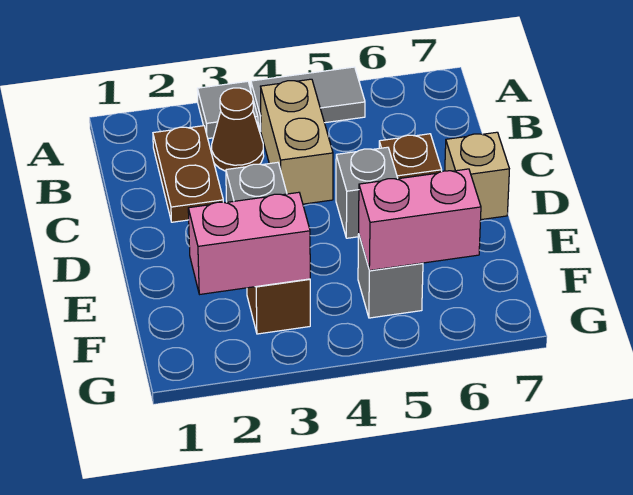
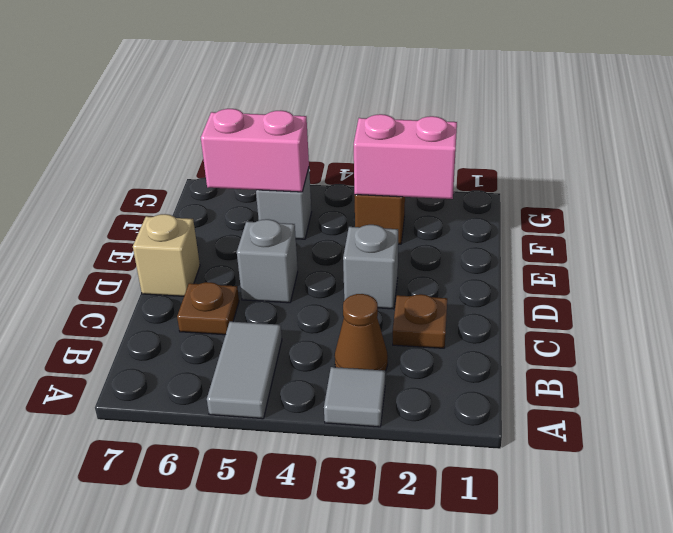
grey tile A4:A5 level 1 -> grey tile A5:B5 level 1
brown plate B2:C2 level 1 -> brown plate C2 level 1
tan brick B4:C4 level 1 -> none

